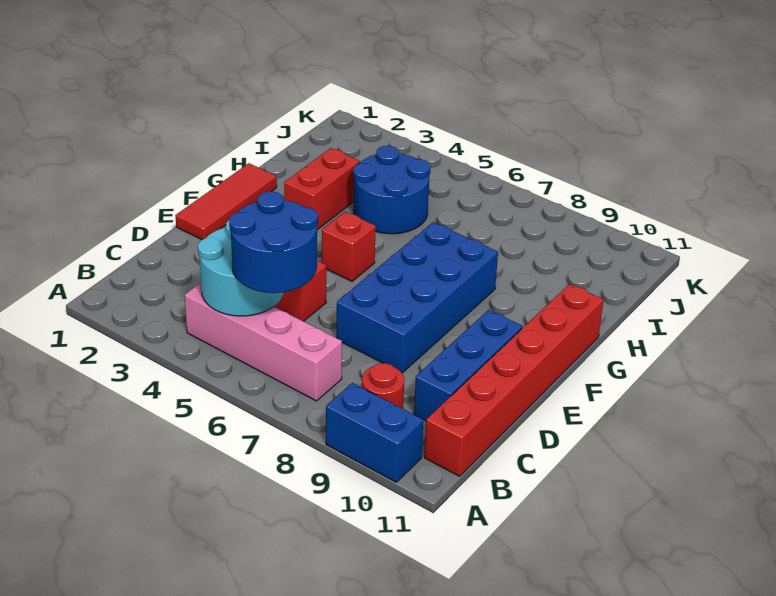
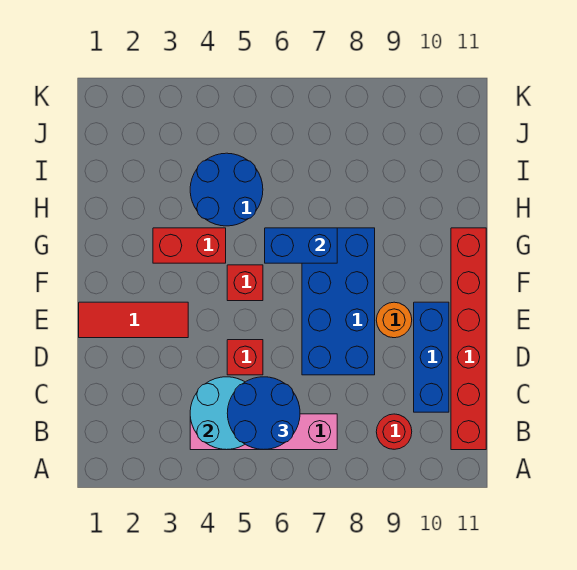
blue brick A9:A10 level 1 -> blue brick G6:G7 level 2
red tile E1:G1 level 1 -> red tile E1:E3 level 1
none -> orange round brick E9 level 1
red brick G3:H3 level 1 -> red brick G3:G4 level 1

